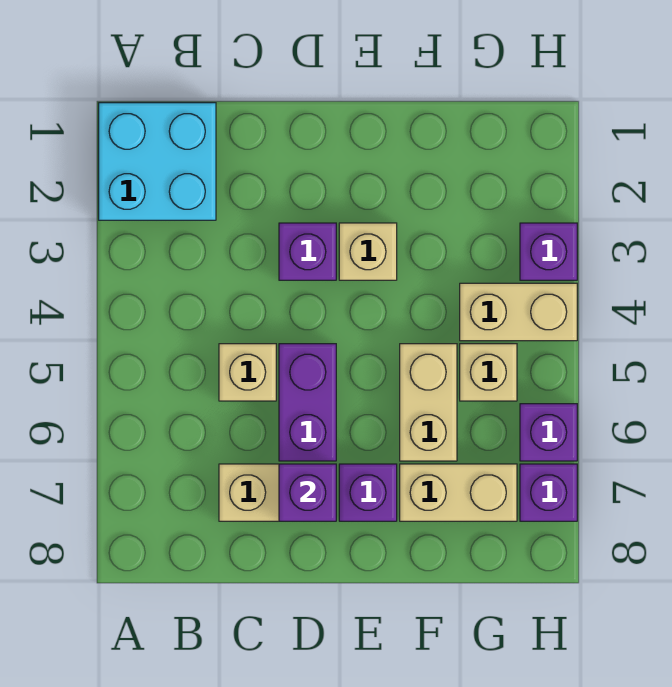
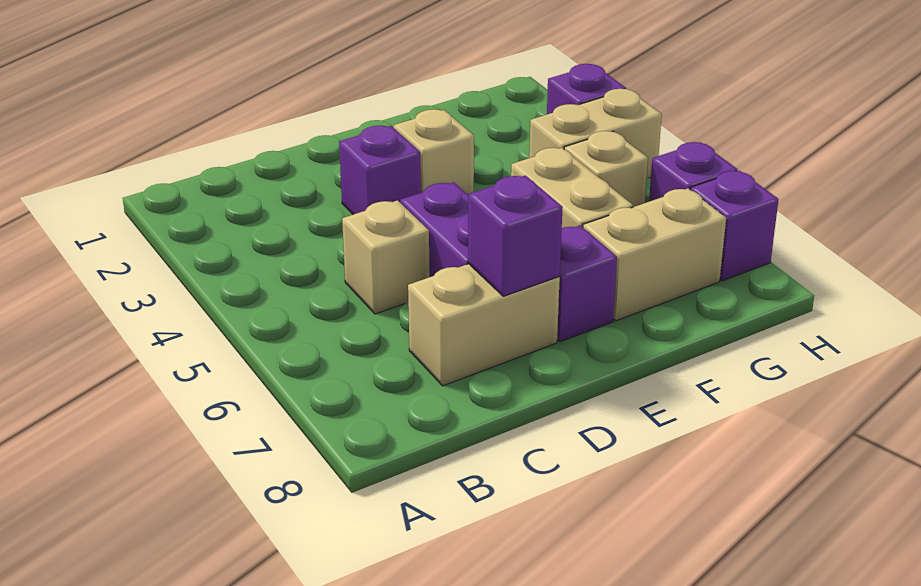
cyan brick A1:B2 level 1 -> none

